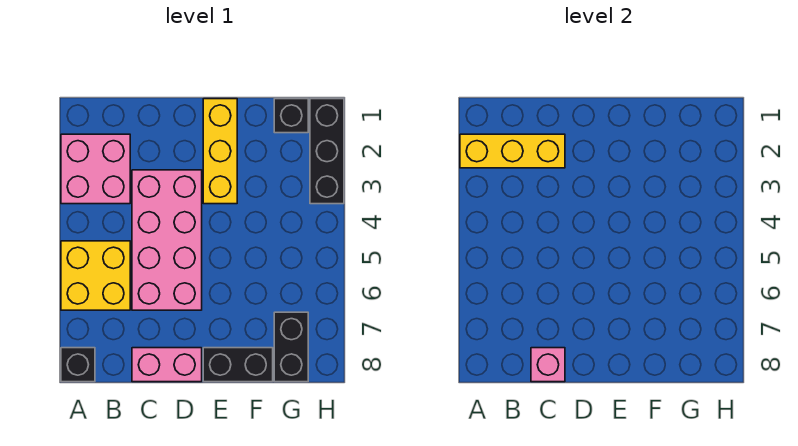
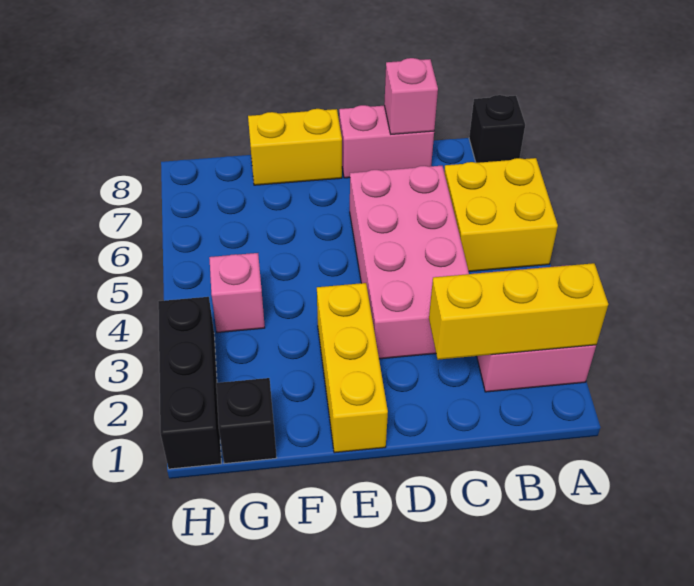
black brick E8:F8 level 1 -> yellow brick E8:F8 level 1
none -> pink brick G4 level 1
black brick G7:G8 level 1 -> none

